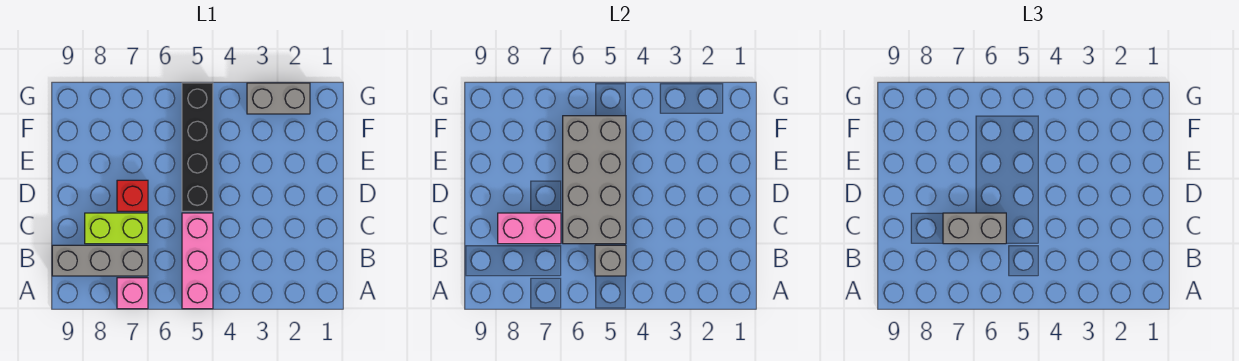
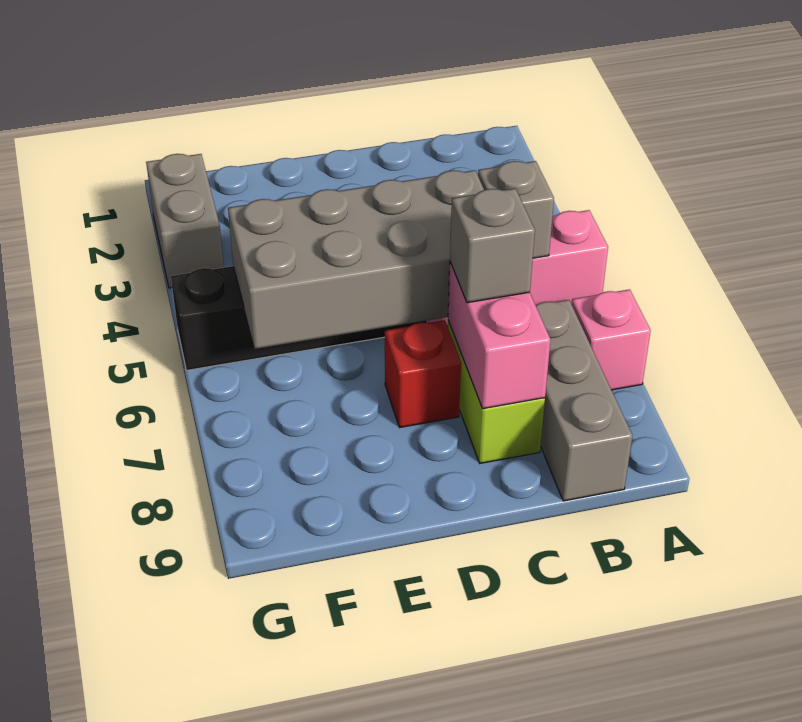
grey brick C6:C7 level 3 -> grey brick C7 level 3

